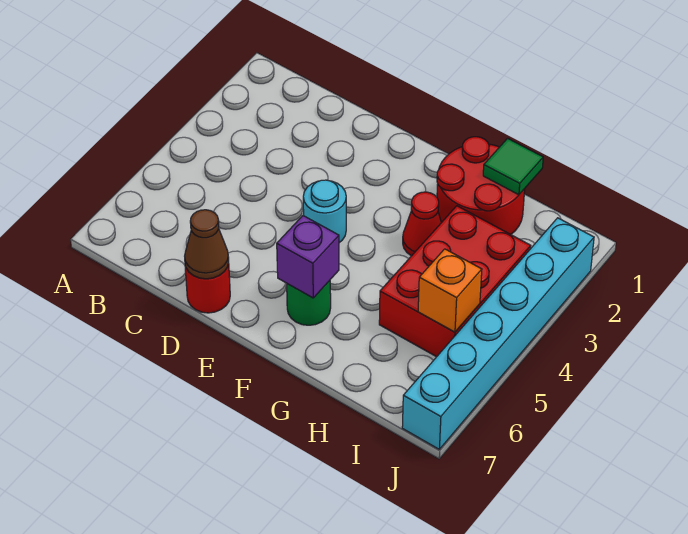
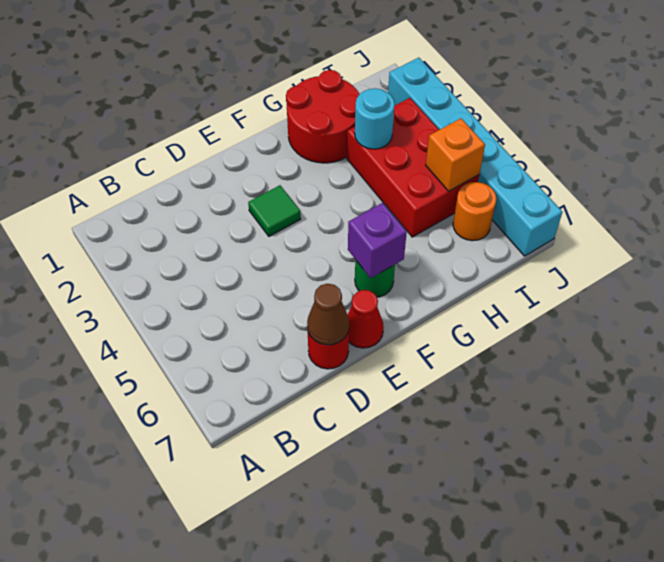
cyan round brick E4 level 1 -> cyan round brick H3 level 2
red cone G3 level 1 -> red cone E7 level 1
green tile H1 level 2 -> green tile E3 level 1
none -> orange round brick I6 level 1

